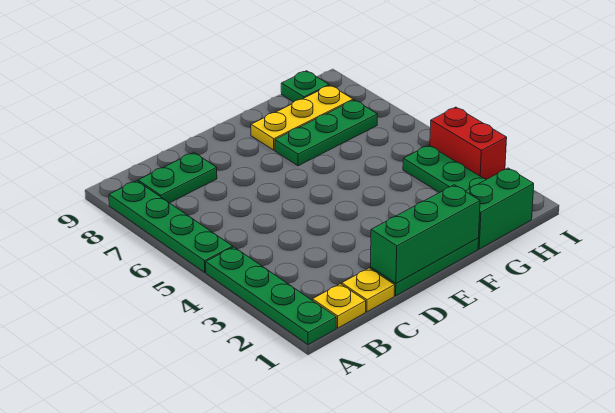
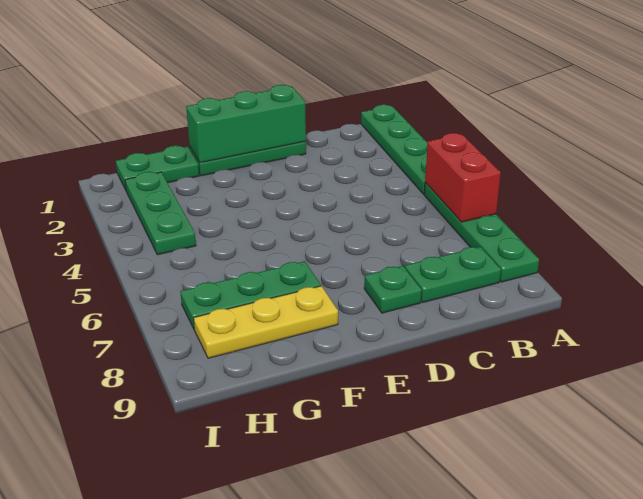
yellow plate B1 level 1 -> none
yellow plate C1 level 1 -> none
green brick G1:H1 level 1 -> green plate G1:H1 level 1
green plate H9 level 1 -> green plate D8 level 1
red brick I3:I4 level 1 -> red brick A5:A6 level 2

